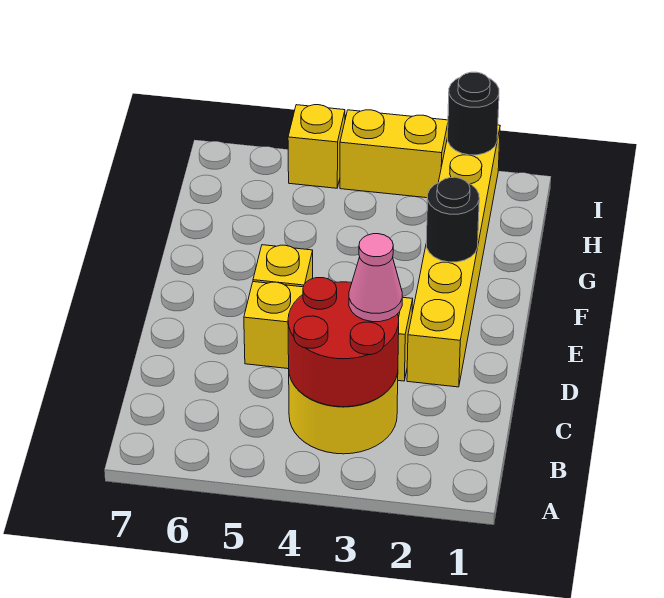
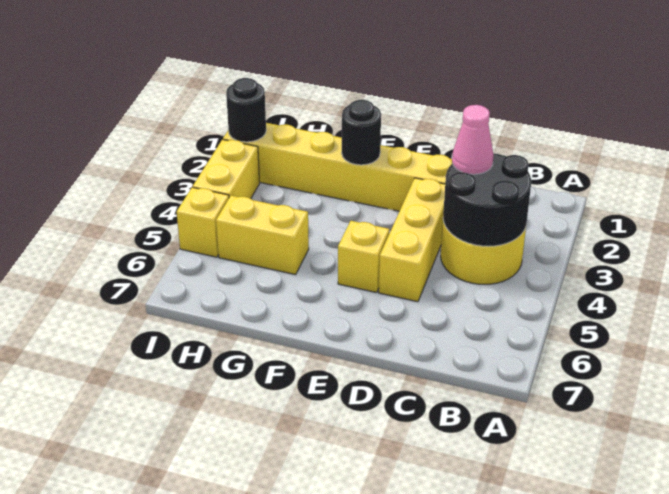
red round brick B3:C4 level 2 -> black round brick B3:C4 level 2
none -> yellow brick G5:H5 level 1

